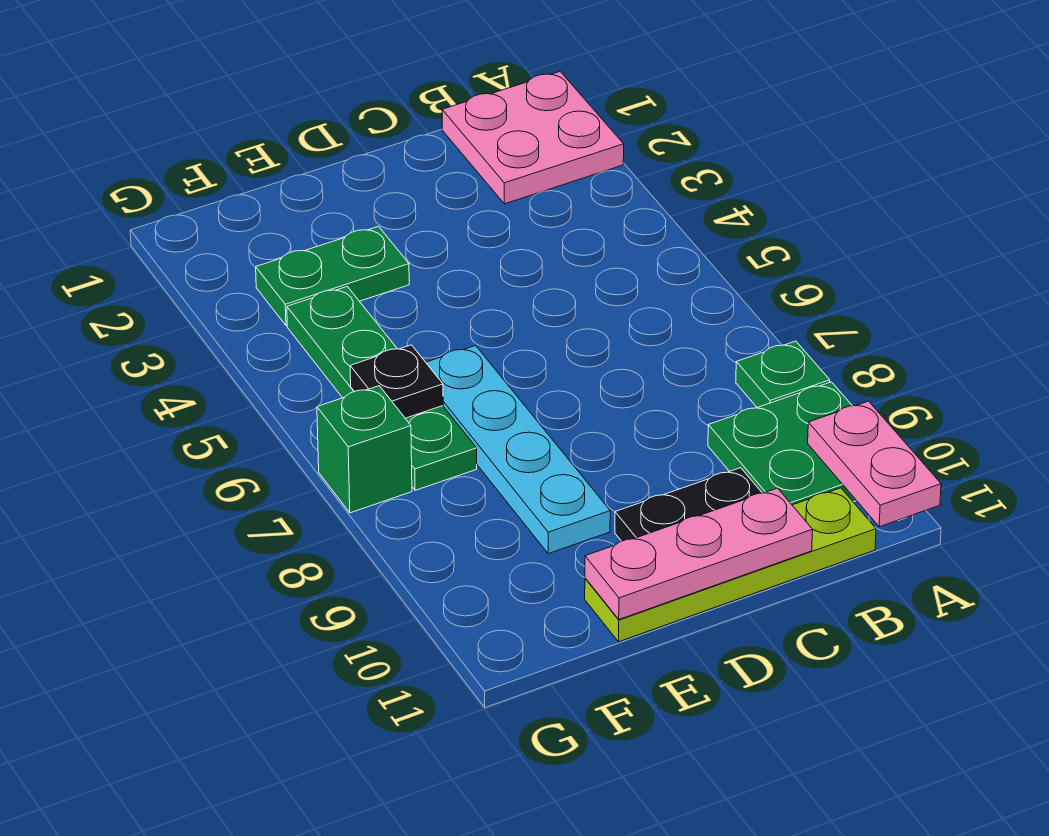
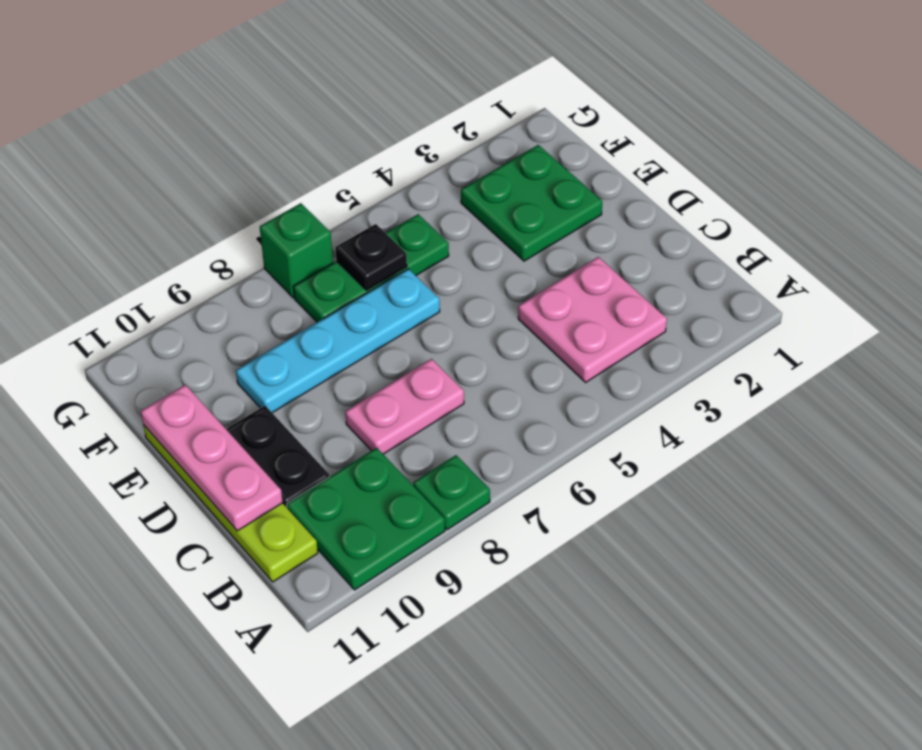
pink plate A1:B2 level 1 -> pink plate B3:C4 level 1
pink plate A10:A11 level 2 -> pink plate C7:C8 level 1
green plate E3:F3 level 1 -> green plate E2:F3 level 1
green plate F4:F7 level 1 -> green plate F5:F7 level 1

